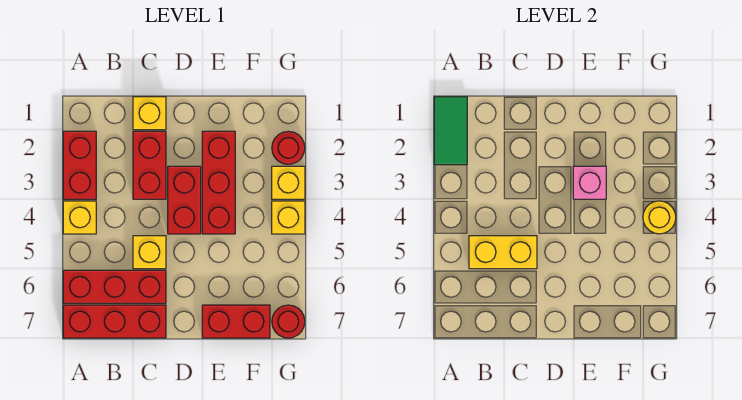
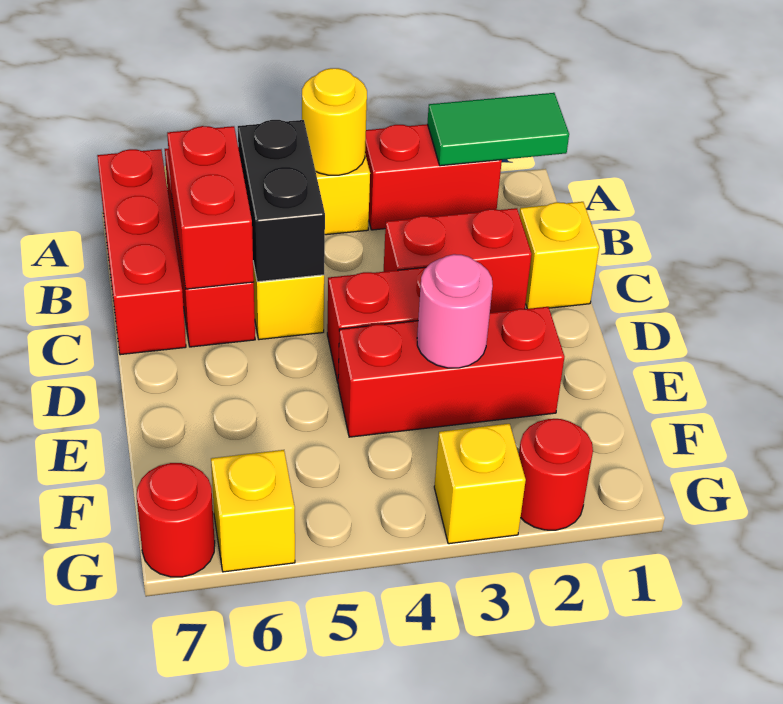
yellow brick B5:C5 level 2 -> black brick B5:C5 level 2
pink brick E3 level 2 -> pink round brick E3 level 2
red brick E7:F7 level 1 -> red brick B6:C6 level 2
yellow brick G4 level 1 -> yellow brick G6 level 1
yellow round brick G4 level 2 -> yellow round brick A4 level 2

